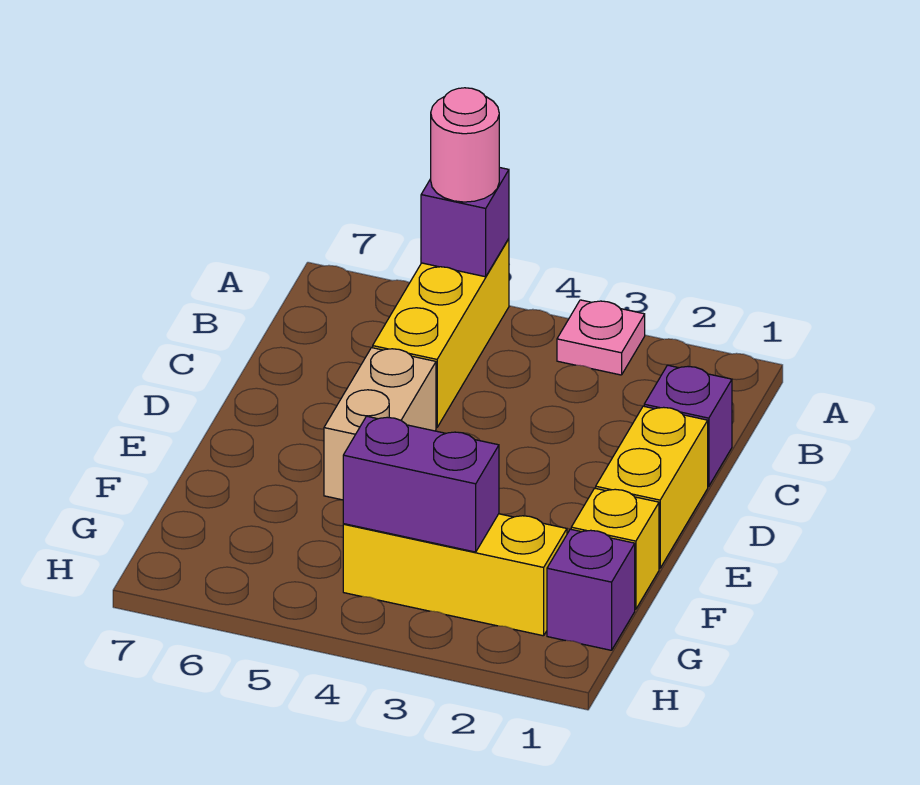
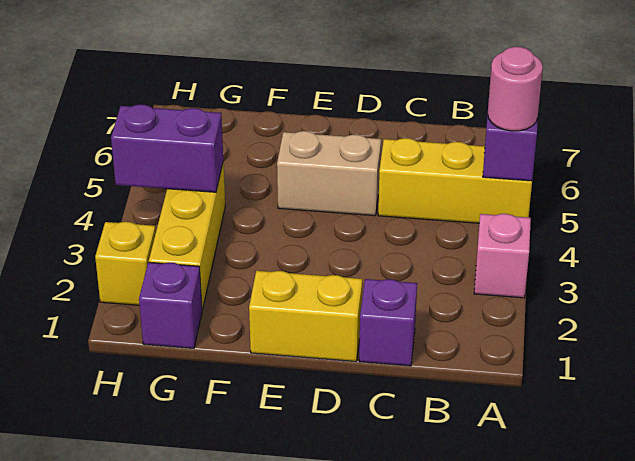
pink plate A3 level 1 -> pink brick A3 level 1
yellow brick F1 level 1 -> yellow brick H2 level 1
purple brick G3:G4 level 2 -> purple brick G4:H4 level 2

